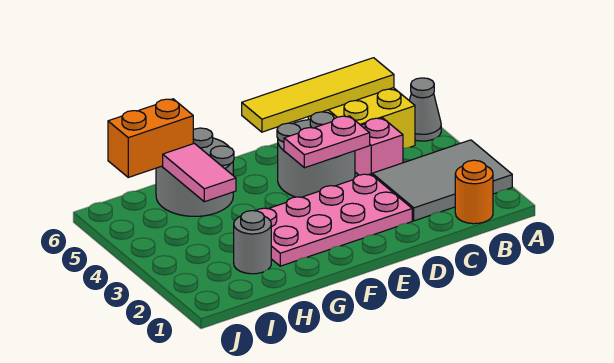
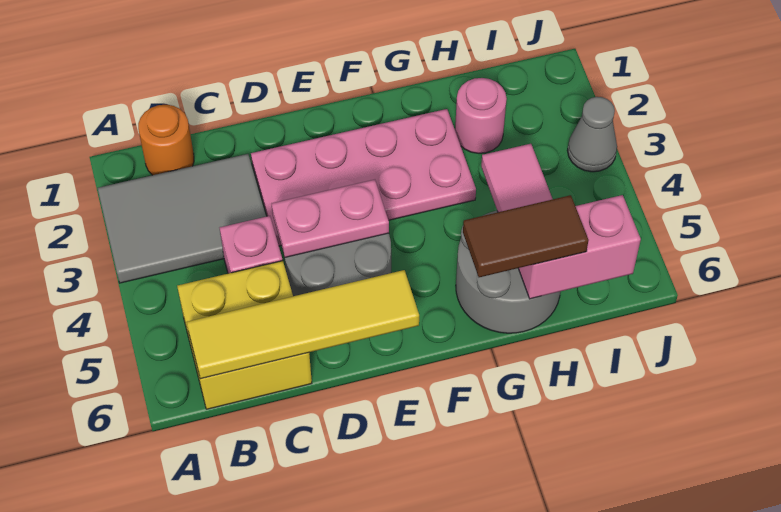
grey cone A5 level 1 -> grey cone J3 level 1
none -> brown tile G6:H6 level 3
grey round brick H2 level 1 -> pink round brick H2 level 1
orange brick H6:I6 level 2 -> pink brick H6:I6 level 2

